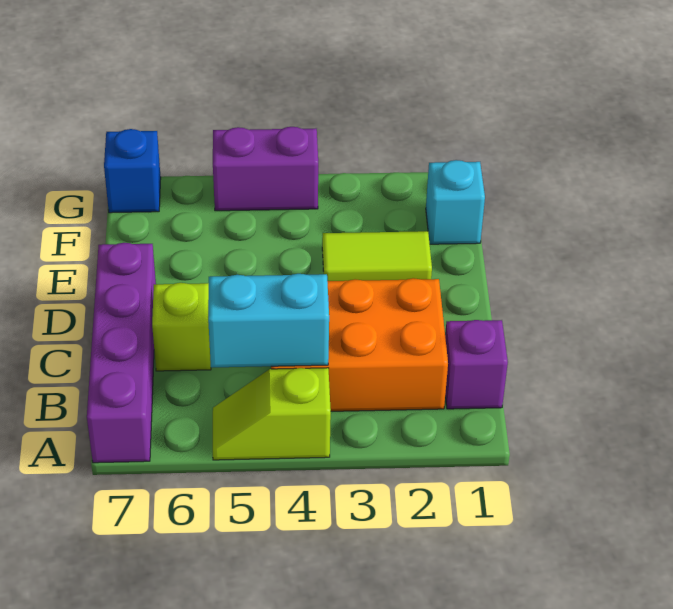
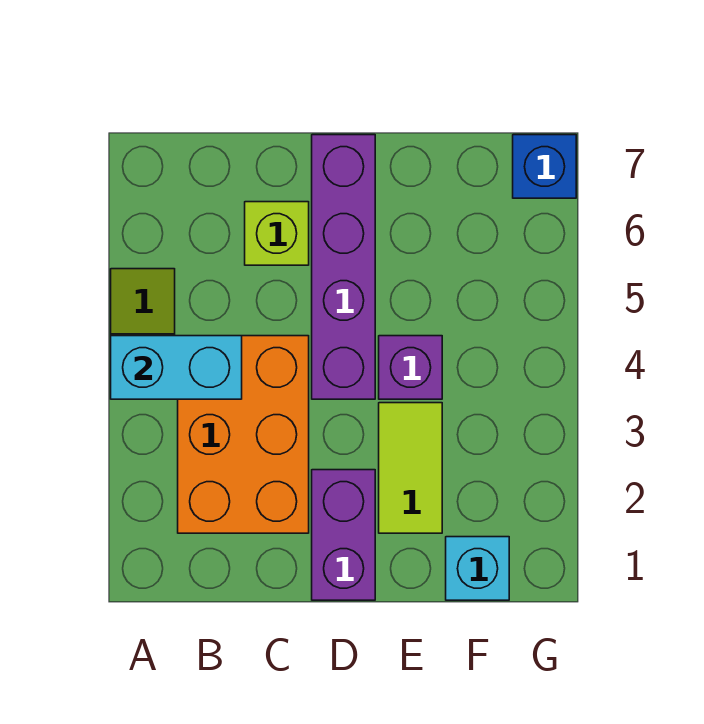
purple brick A7:D7 level 1 -> purple brick D4:D7 level 1
purple brick B1 level 1 -> purple brick E4 level 1
cyan brick B4:B5 level 2 -> cyan brick A4:B4 level 2
purple brick G4:G5 level 1 -> purple brick D1:D2 level 1

